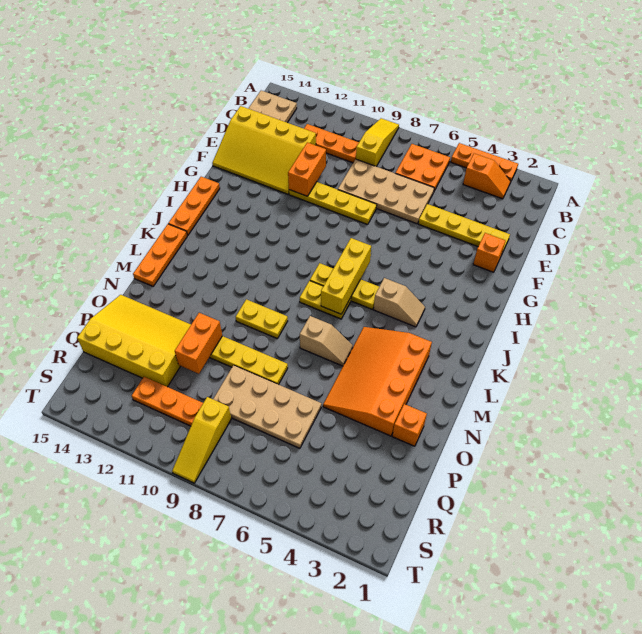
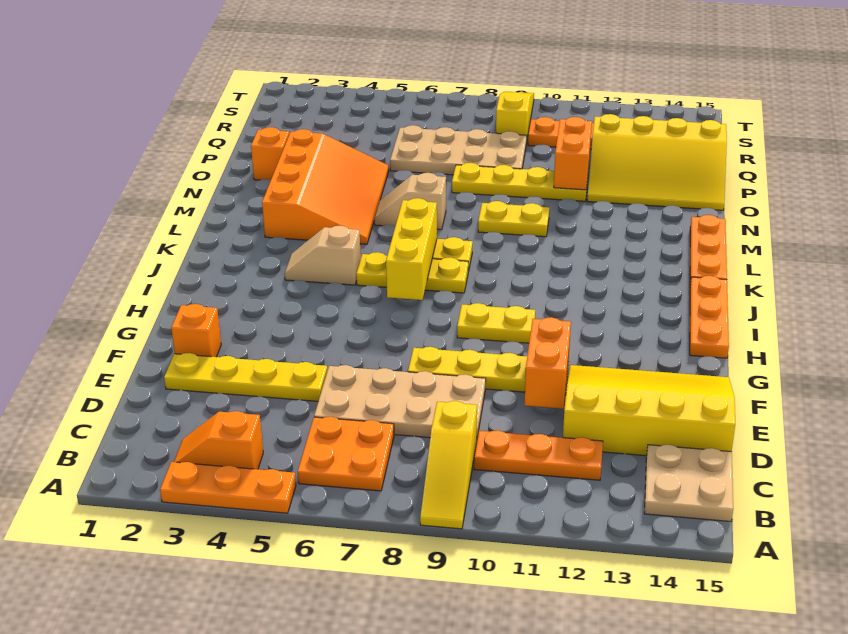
none -> yellow plate H9:H10 level 1

